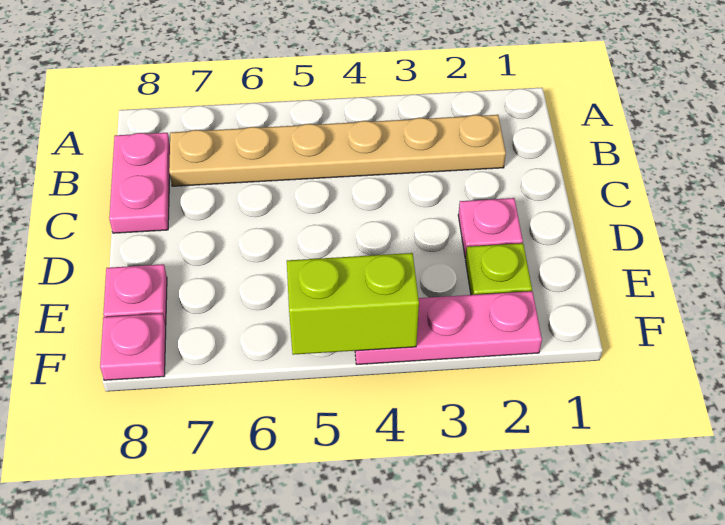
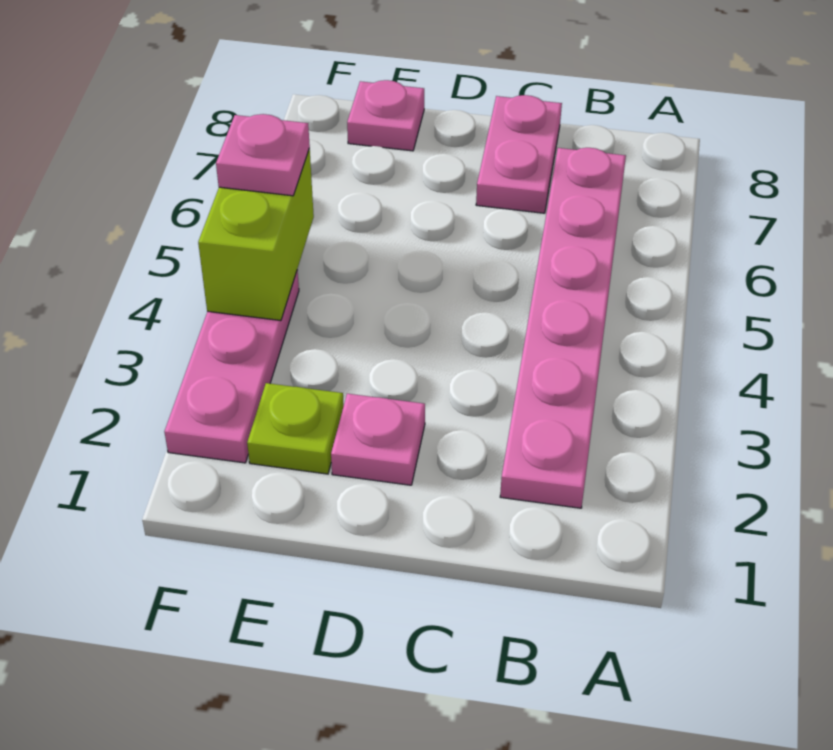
tan plate B2:B7 level 1 -> pink plate B2:B7 level 1
pink plate B8:C8 level 1 -> pink plate C7:C8 level 1
pink plate F8 level 1 -> pink plate F5 level 3

